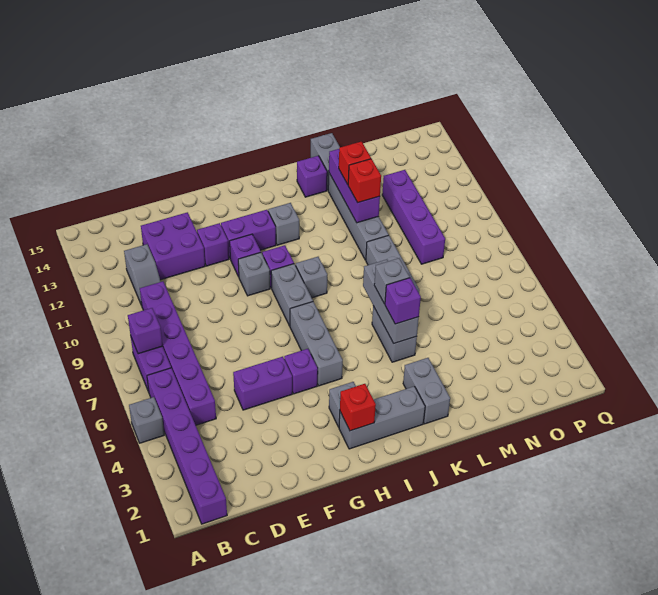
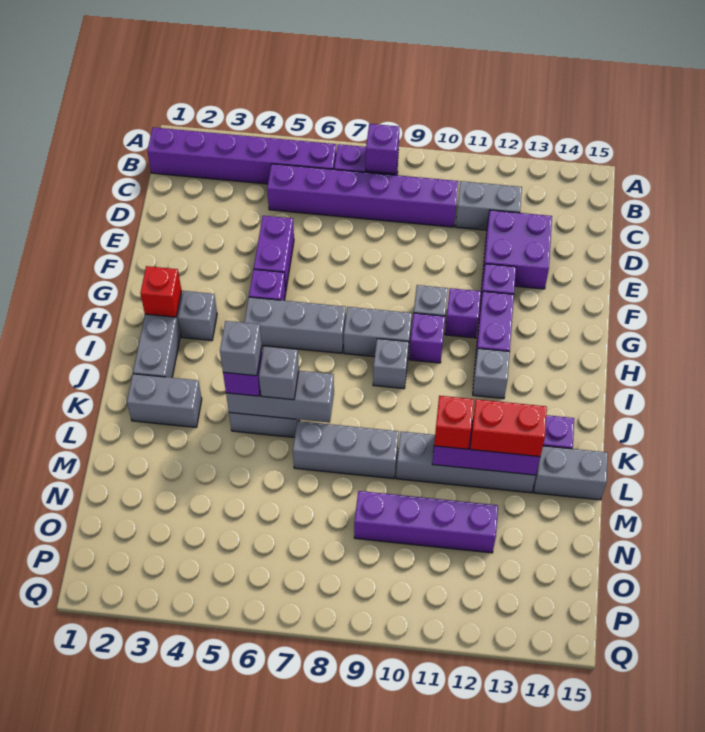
grey brick A5 level 1 -> grey brick K5 level 4
grey slope C11:C12 level 1 top 12 -> grey brick C11:C12 level 1
red brick L12 level 3 -> red brick L12:L13 level 3

